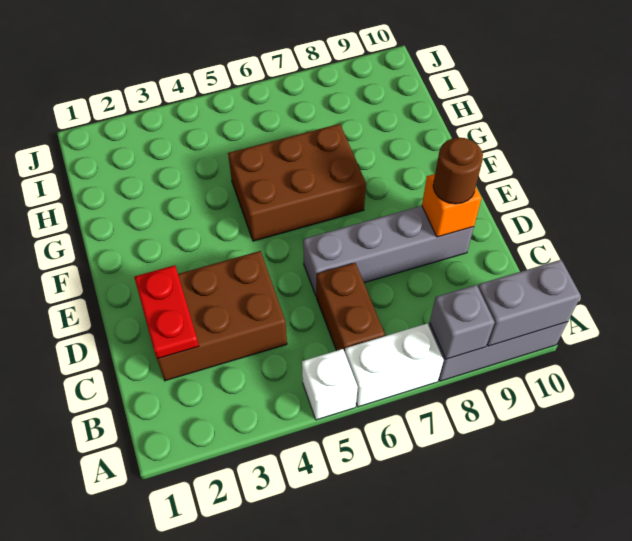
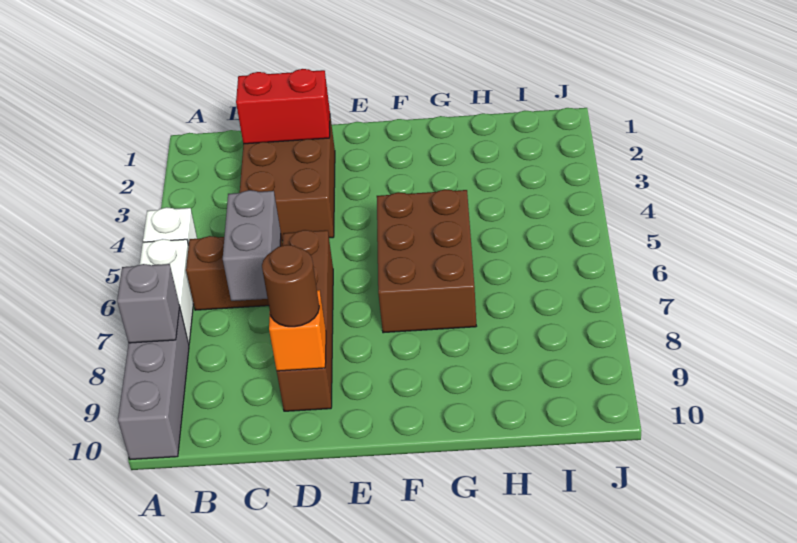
grey brick A9:A10 level 2 -> grey brick C6:C7 level 2
red plate C2:D2 level 2 -> red brick C2:D2 level 2
grey brick D6:D9 level 1 -> brown brick D6:D9 level 1

